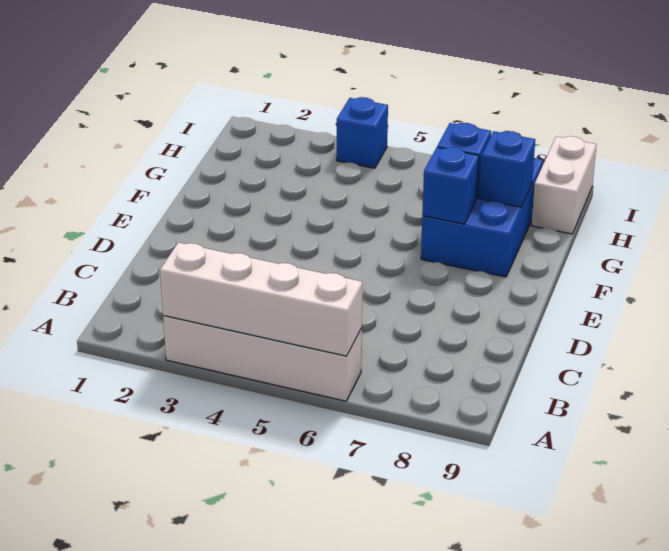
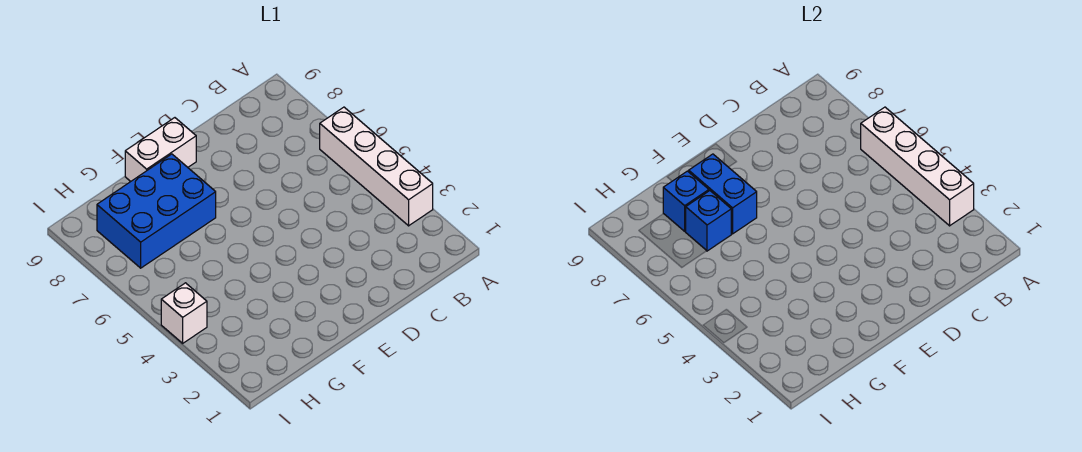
blue brick F7 level 2 -> blue brick F7:F8 level 2
white brick H9:I9 level 1 -> white brick E9:F9 level 1
blue brick I4 level 1 -> white brick I4 level 1

